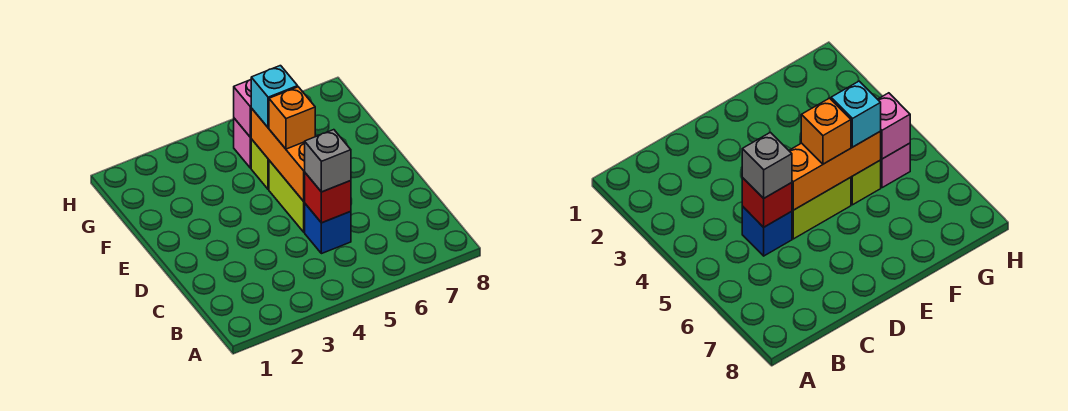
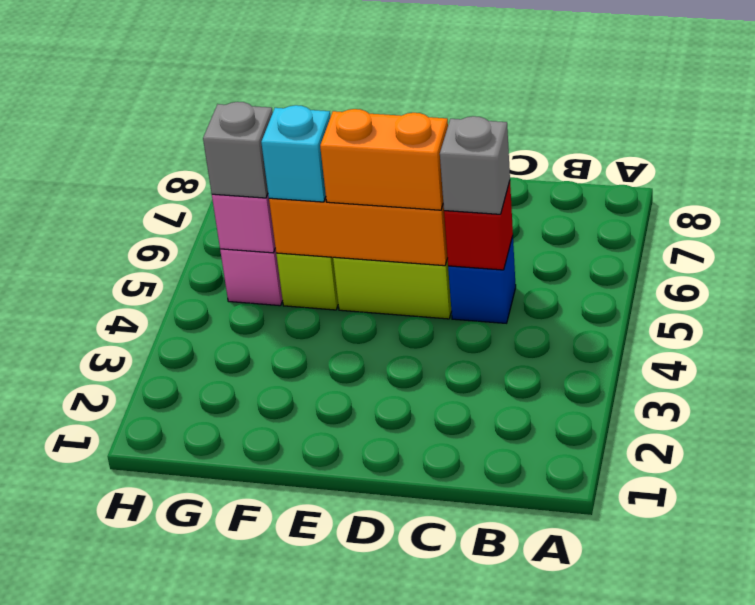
orange brick E5 level 3 -> orange brick D5:E5 level 3
none -> grey brick G5 level 3

